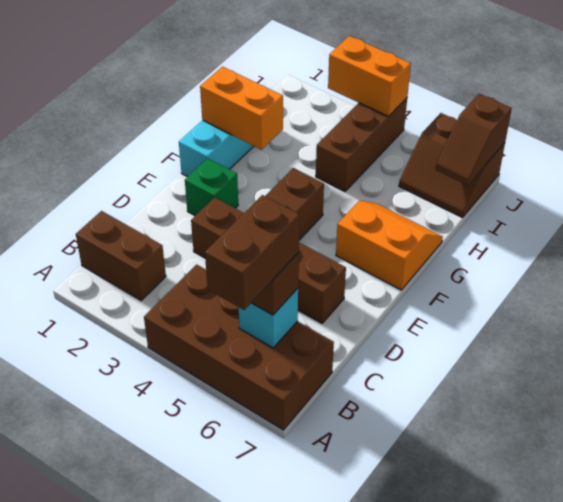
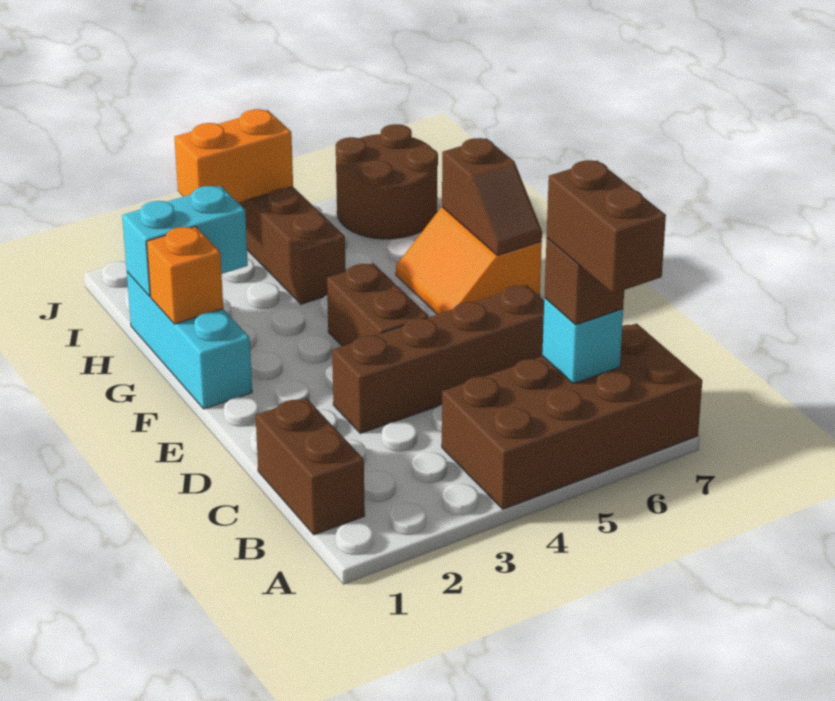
brown brick B1:B2 level 1 -> brown brick B1:C1 level 1
green brick E2 level 1 -> none
orange slope F6:G7 level 1 top F -> orange slope F6:G7 level 1 top 7
orange brick G1:G2 level 2 -> orange brick G1 level 2
none -> cyan brick H1:H2 level 2
brown slope I6:J7 level 1 top J -> brown round brick I6:J7 level 1
brown slope I7:J7 level 2 top J -> brown slope F7:G7 level 2 top G

